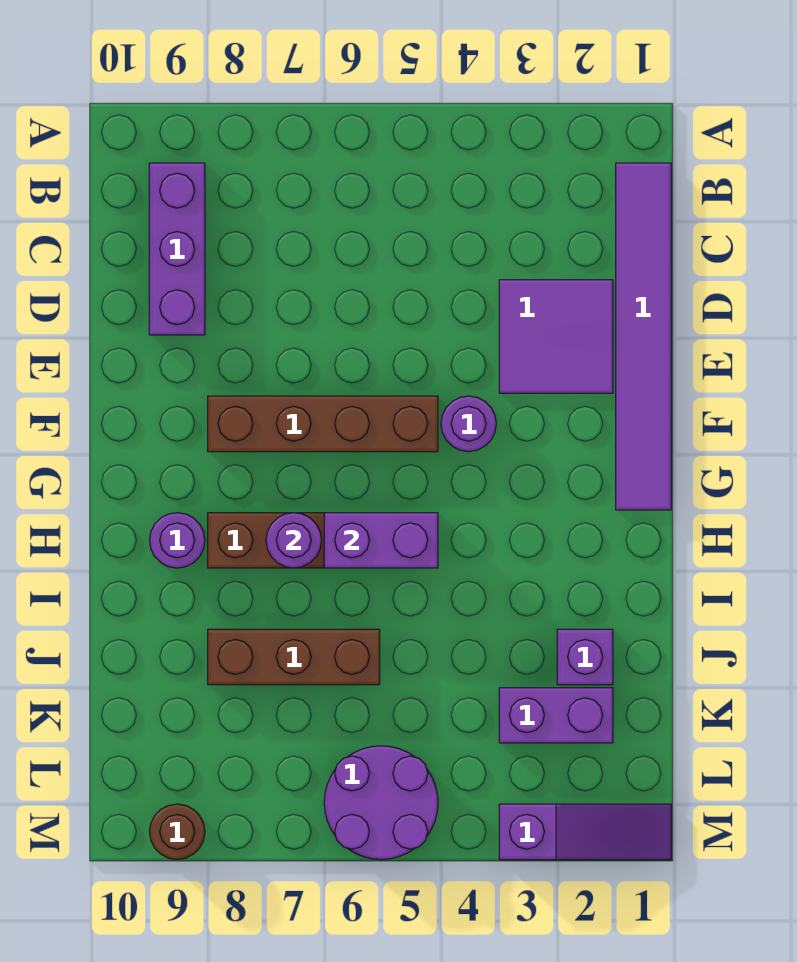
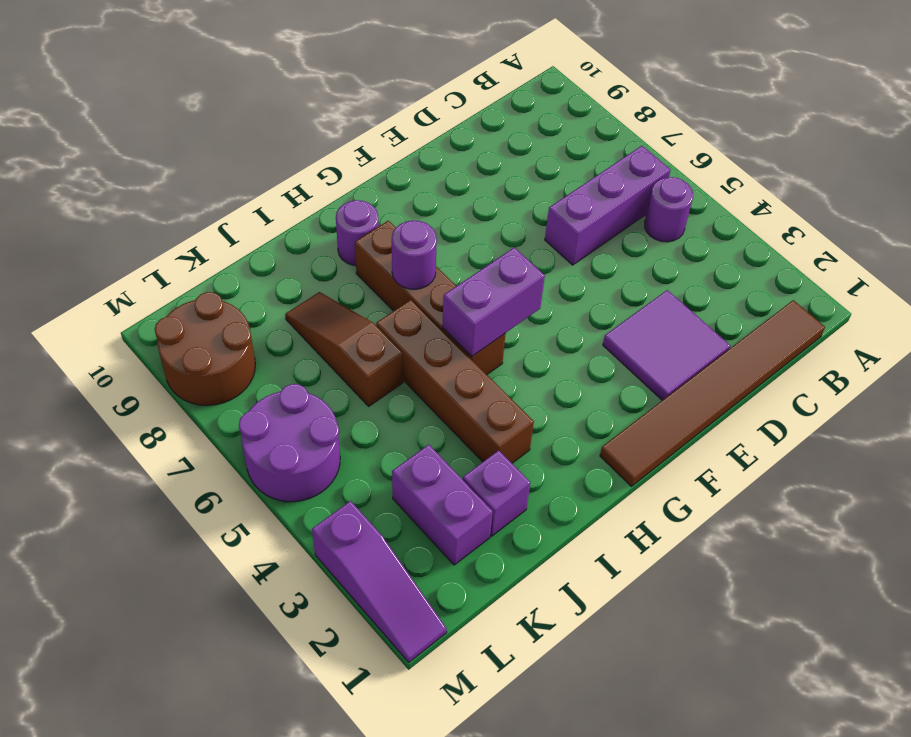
purple tile B1:G1 level 1 -> brown tile B1:G1 level 1
purple brick B9:D9 level 1 -> purple brick B6:D6 level 1
purple round brick F4 level 1 -> purple round brick B5 level 1
brown brick F5:F8 level 1 -> brown brick I3:I6 level 1
purple brick H5:H6 level 2 -> purple brick G5:H5 level 2
brown brick J6:J8 level 1 -> brown slope J6:J8 level 1 top 6
brown round brick M9 level 1 -> brown round brick L8:M9 level 1

